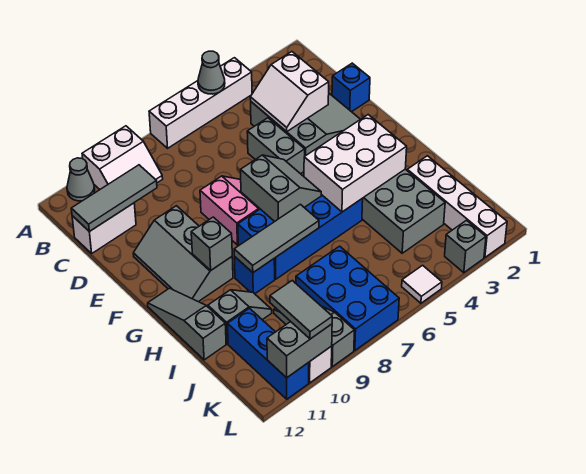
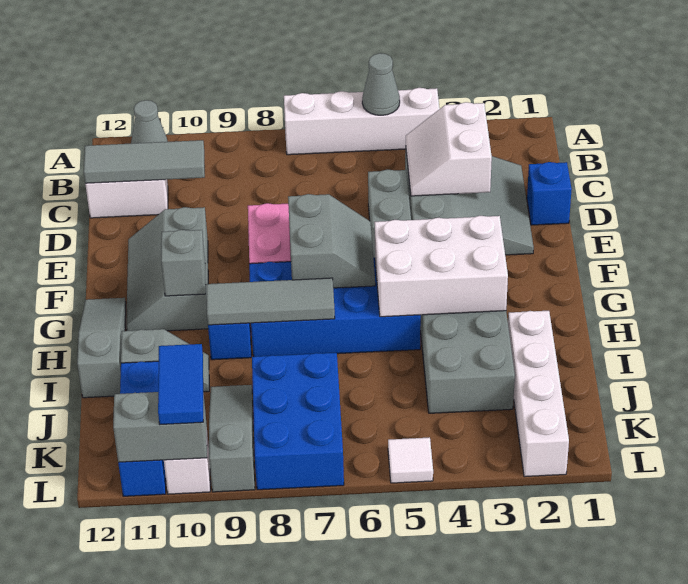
white slope A9:B10 level 1 top A -> none
grey tile K10:L10 level 3 -> blue tile K10:L10 level 3
grey brick L3 level 1 -> none

